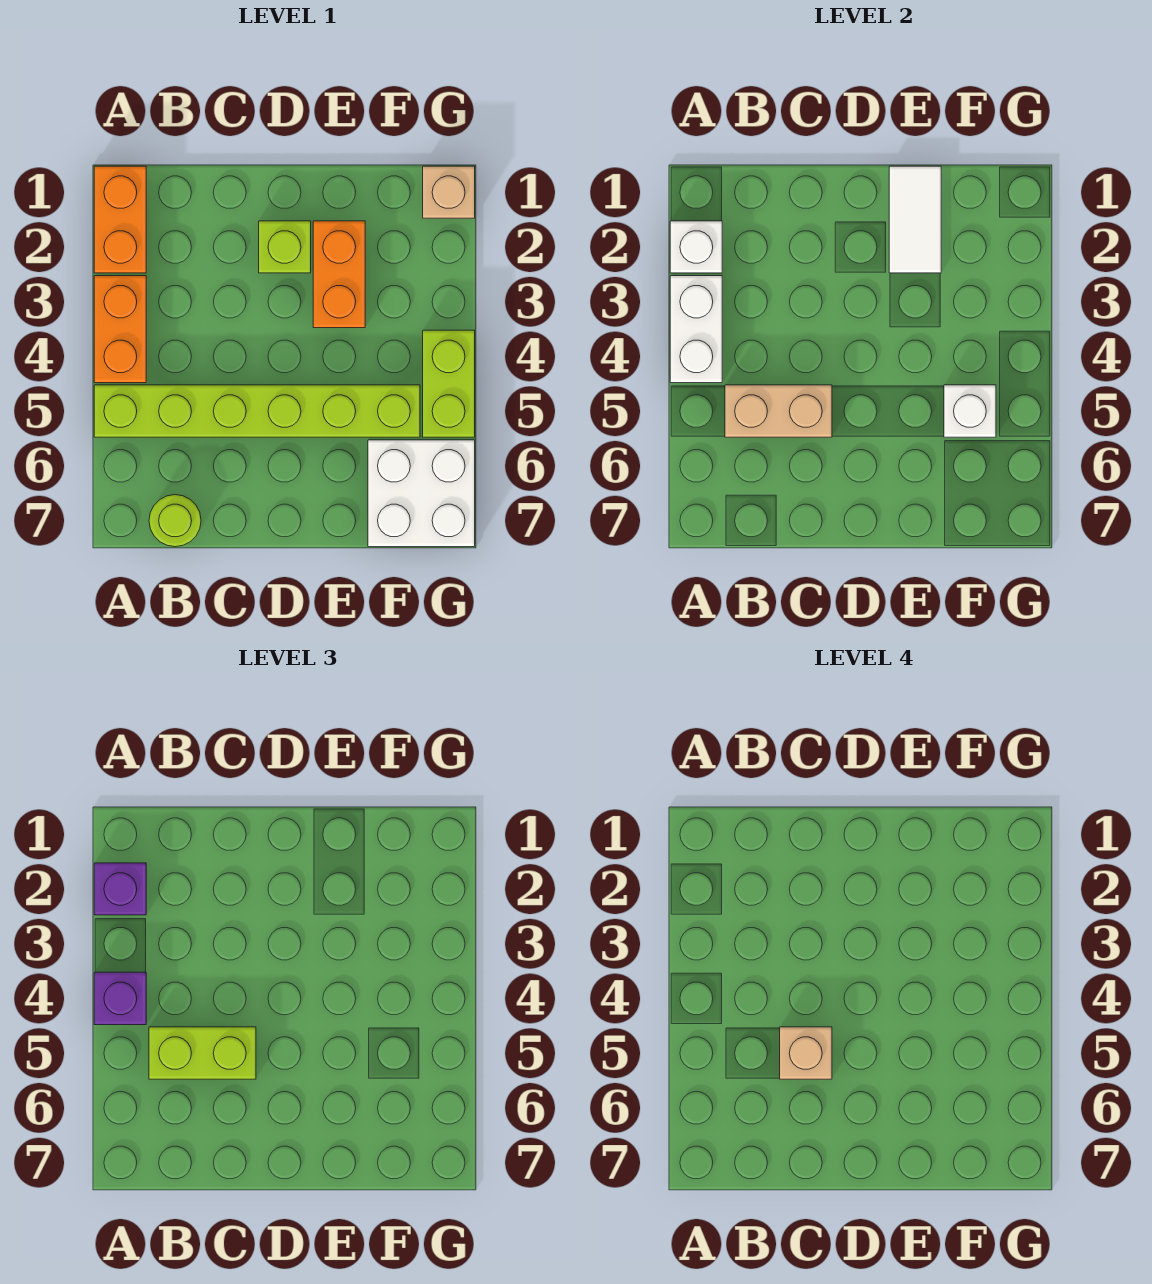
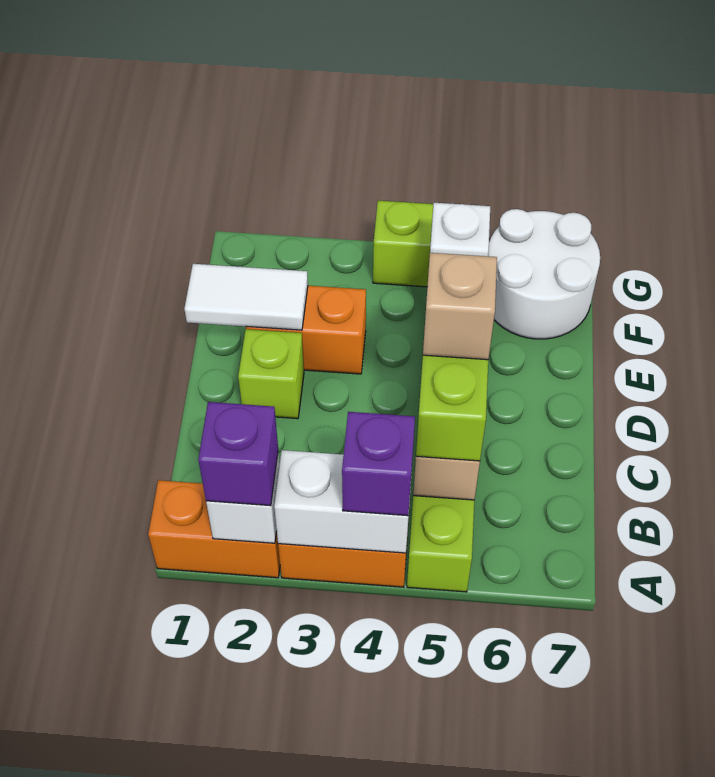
lime round brick B7 level 1 -> none
white brick F6:G7 level 1 -> white round brick F6:G7 level 1
tan brick G1 level 1 -> none

